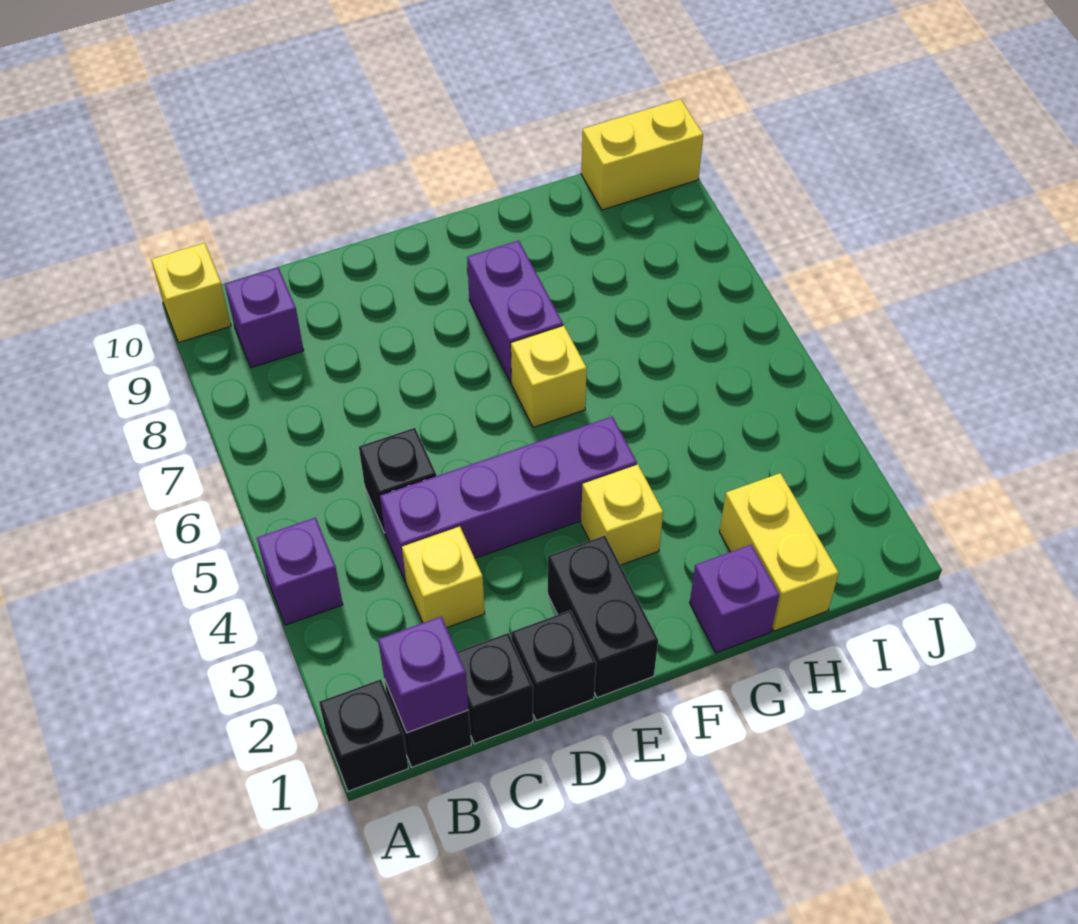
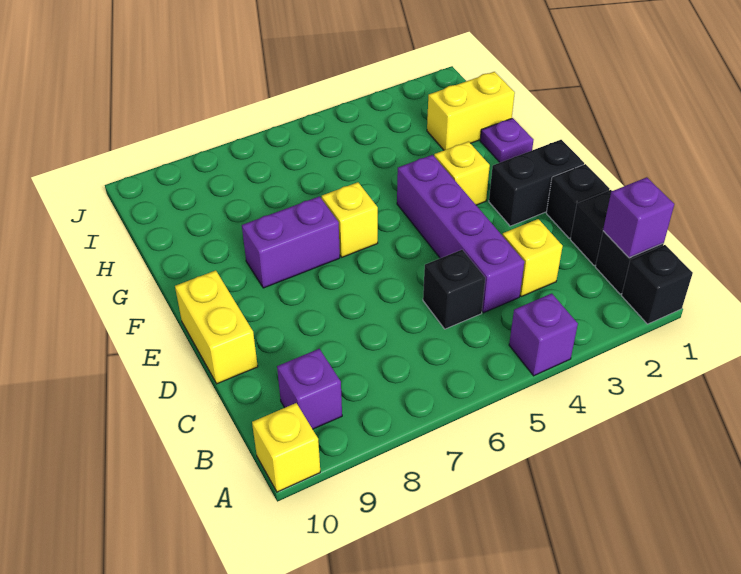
purple brick G1 level 1 -> purple plate G1 level 1
yellow brick I10:J10 level 1 -> yellow brick D10:E10 level 1

